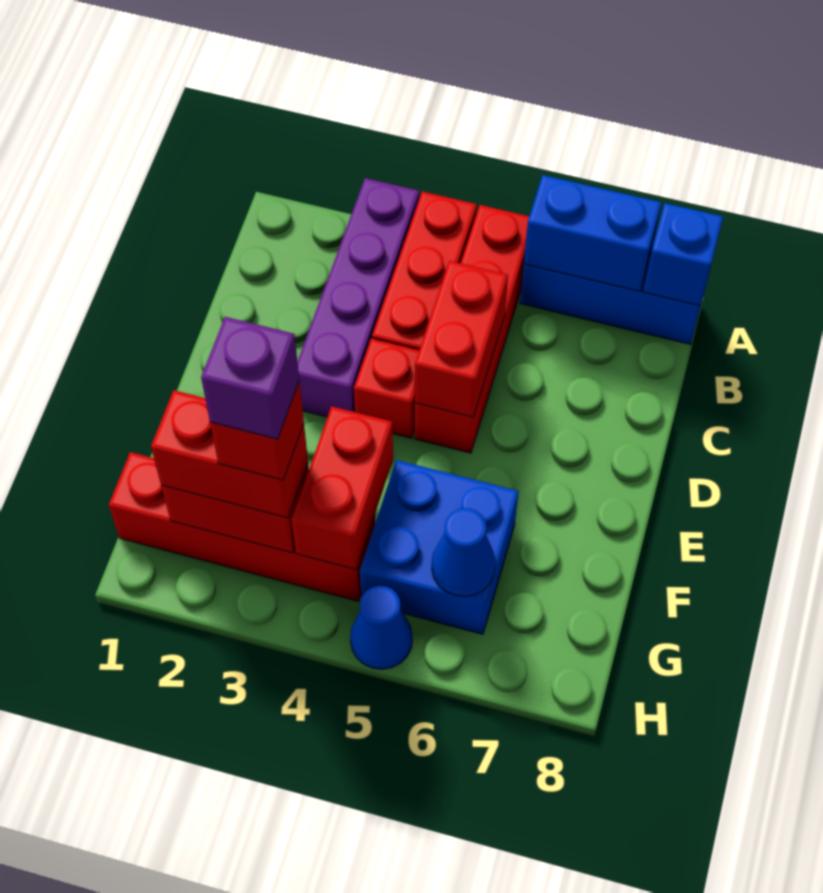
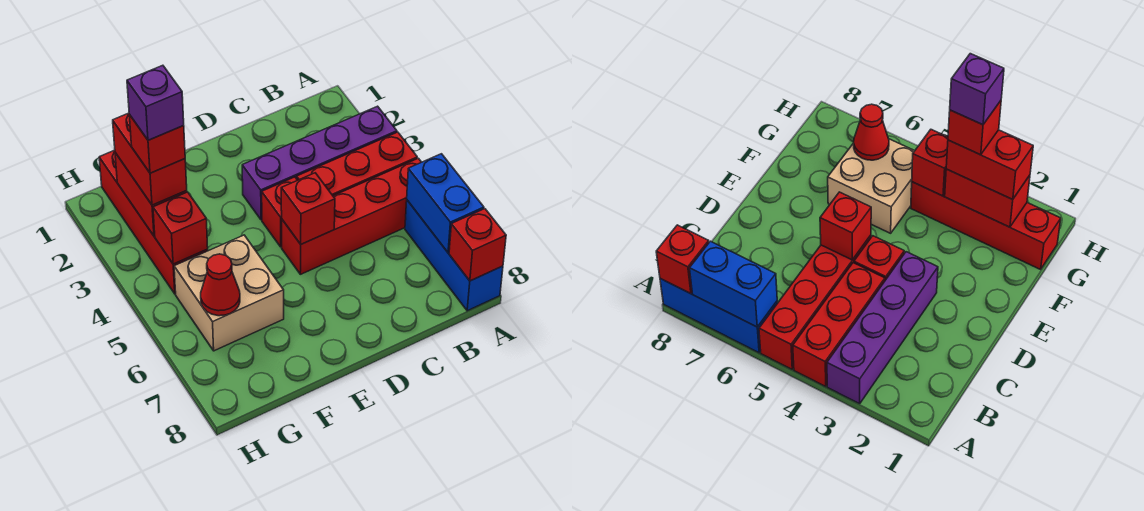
blue brick A8 level 2 -> red brick A8 level 2
red brick C5:D5 level 2 -> red brick D5 level 2
red brick F4:G4 level 2 -> red brick G4 level 2
blue brick F5:G6 level 1 -> tan brick F5:G6 level 1
blue cone G6 level 2 -> red cone G6 level 2
blue cone H5 level 1 -> none

